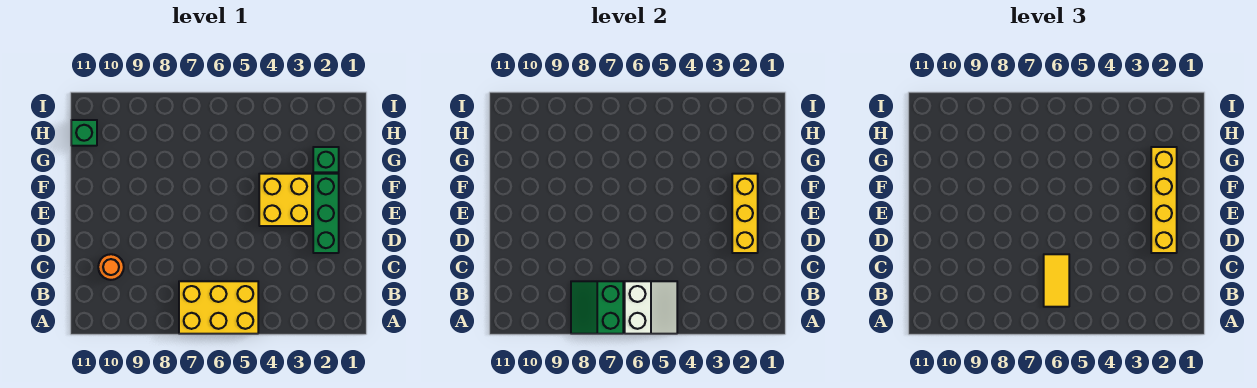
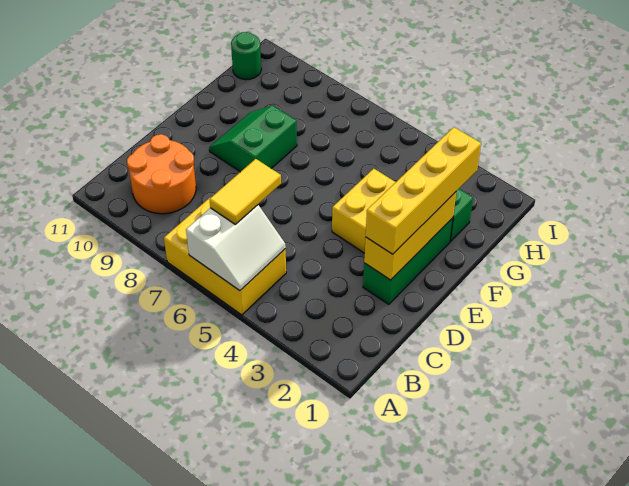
green slope A7:B8 level 2 top 7 -> green slope E8:F9 level 1 top 8
orange round brick C10 level 1 -> orange round brick B9:C10 level 1
green brick H11 level 1 -> green round brick H11 level 1

